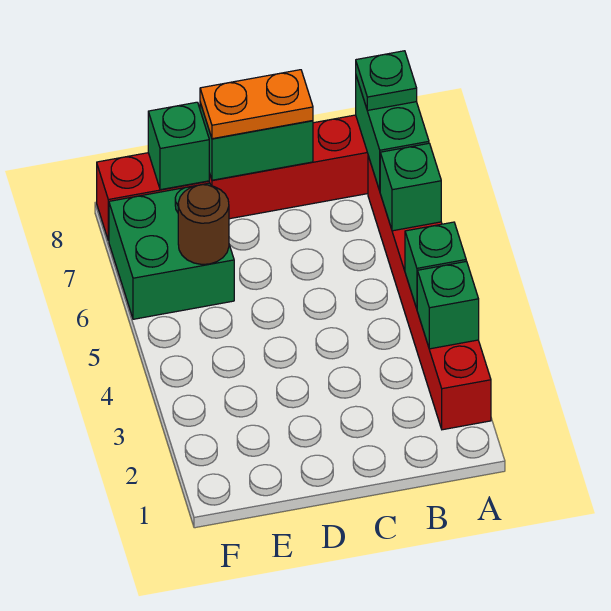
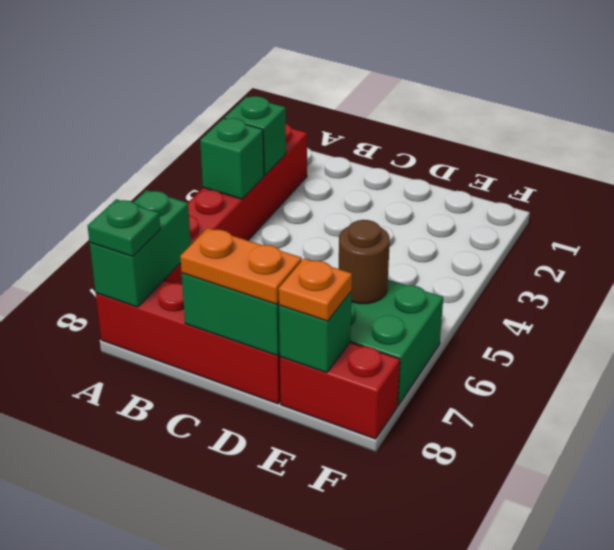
green brick A6 level 2 -> none
none -> orange plate E8 level 3

